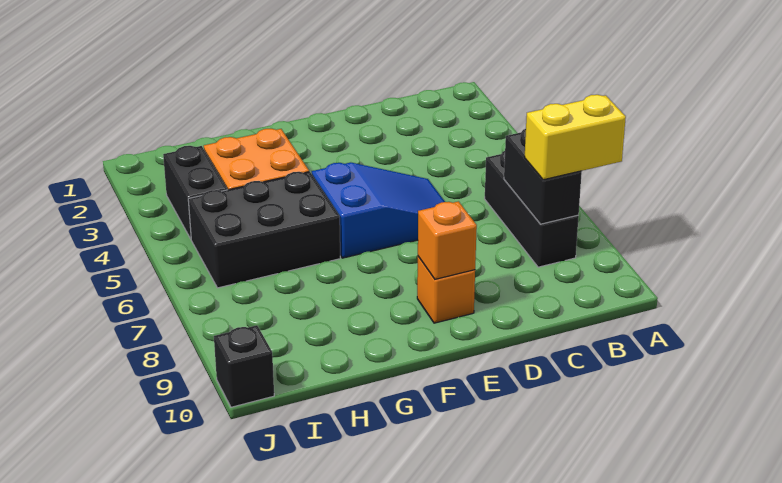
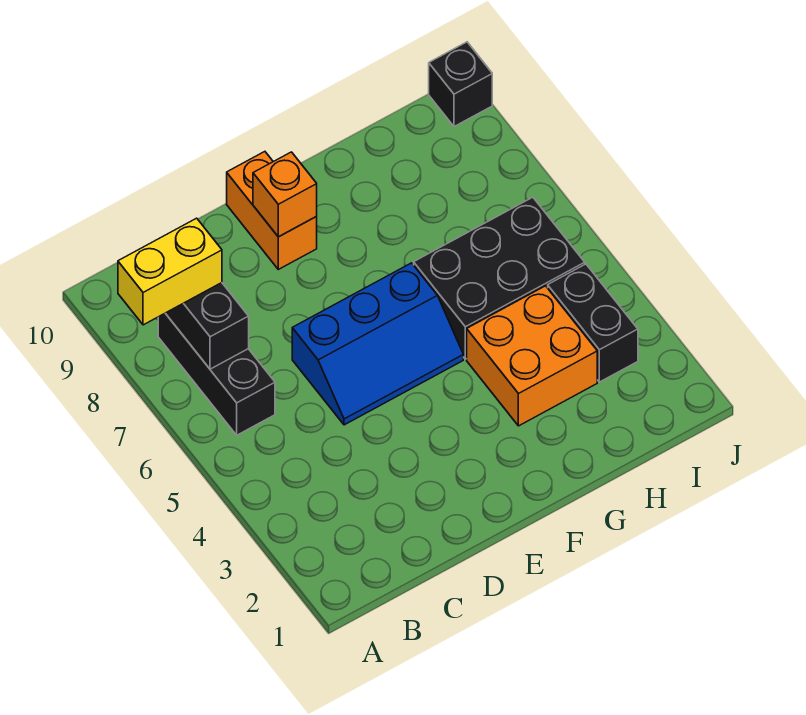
blue slope D5:F6 level 1 top F -> blue slope D5:F6 level 1 top 6
orange brick E9 level 1 -> orange brick E9:E10 level 1

